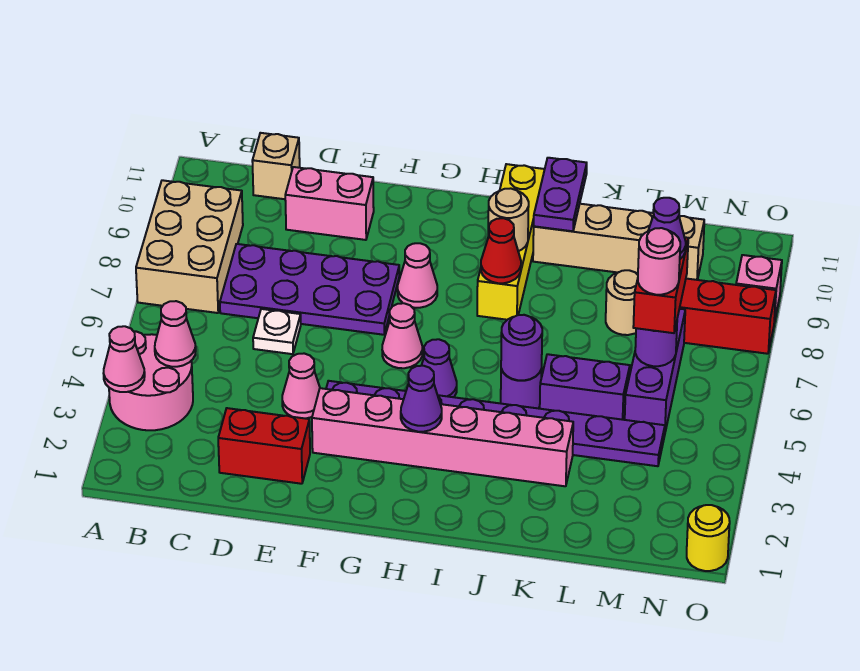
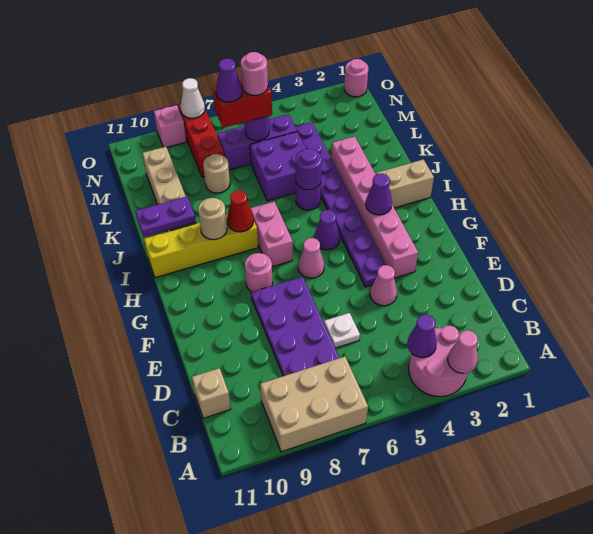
pink cone B4 level 2 -> purple cone B4 level 2
red brick D2:E2 level 1 -> none
pink brick D10:E10 level 1 -> pink brick H7:I7 level 1
pink cone G8 level 1 -> pink round brick G8 level 1
none -> tan brick I1:I2 level 1
purple brick K5:L5 level 1 -> purple brick K5:L6 level 1
yellow round brick O1 level 1 -> pink round brick O1 level 1
none -> white cone O8 level 2

